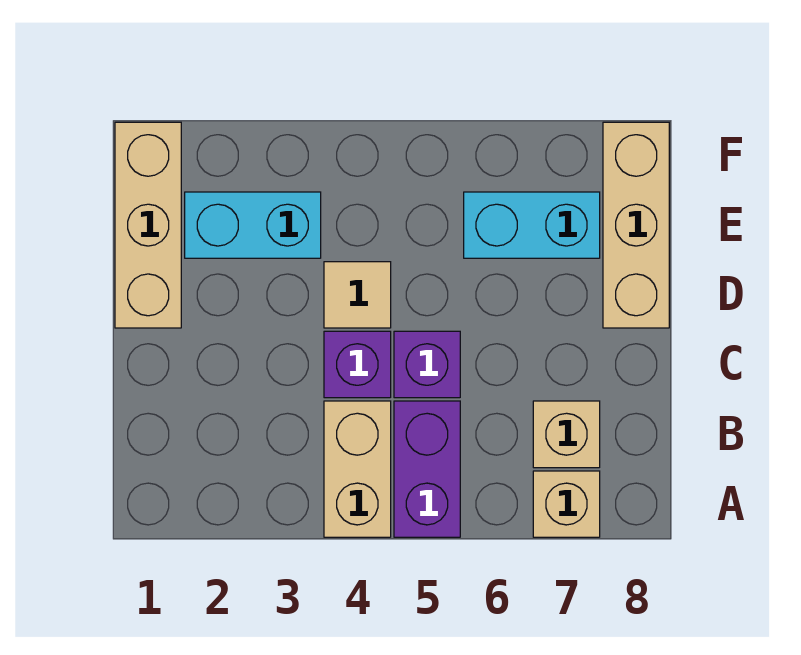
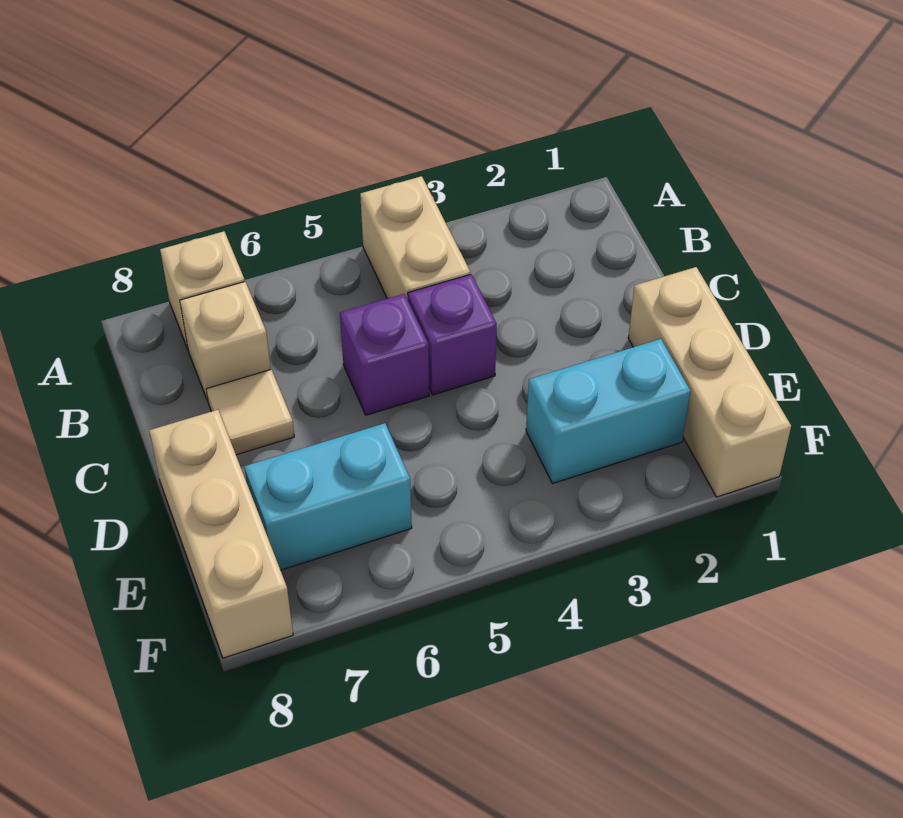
purple brick A5:B5 level 1 -> none
tan tile D4 level 1 -> tan tile C7 level 1

